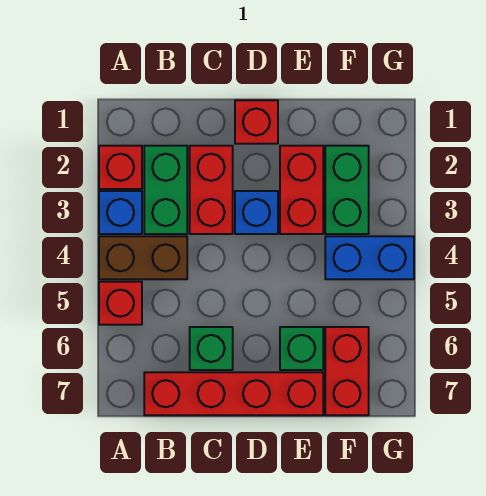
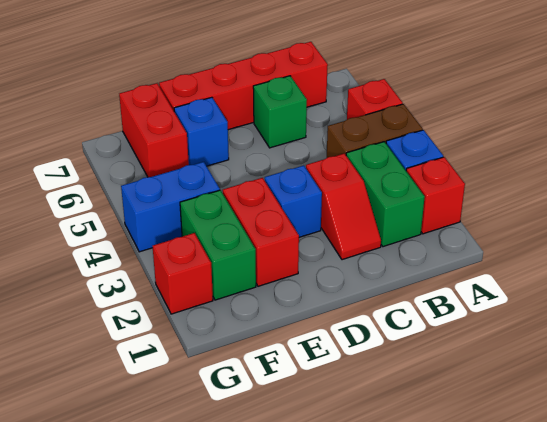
red brick C2:C3 level 1 -> red slope C2:C3 level 1 top 3
red brick D1 level 1 -> red brick G2 level 1
green brick E6 level 1 -> blue brick E6 level 1

